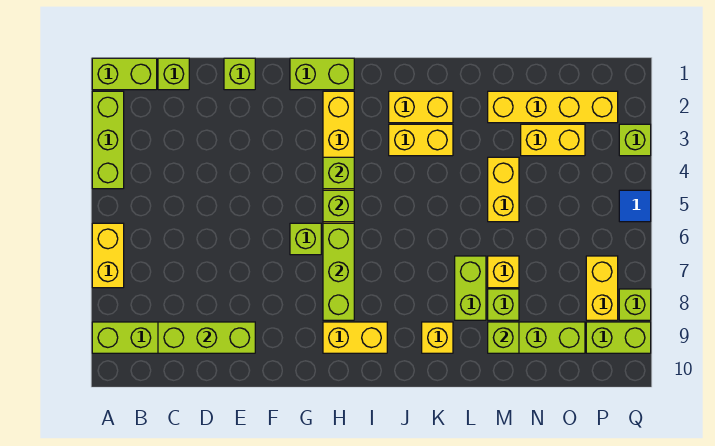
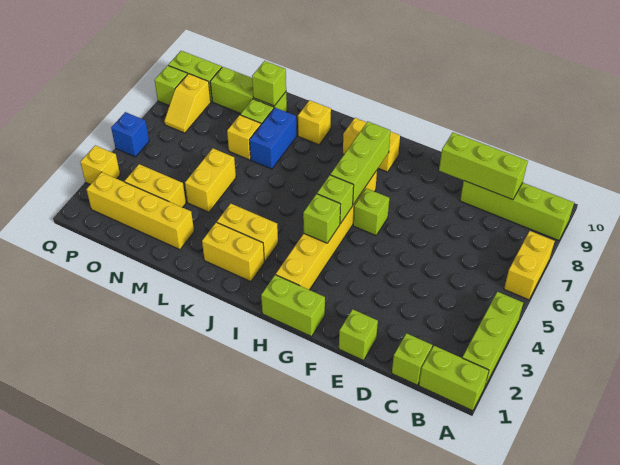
lime brick L7:L8 level 1 -> blue brick L7:L8 level 1
yellow brick P7:P8 level 1 -> yellow slope P7:P8 level 1 top 8
lime brick Q3 level 1 -> yellow brick Q3 level 1
blue tile Q5 level 1 -> blue brick Q5 level 1

